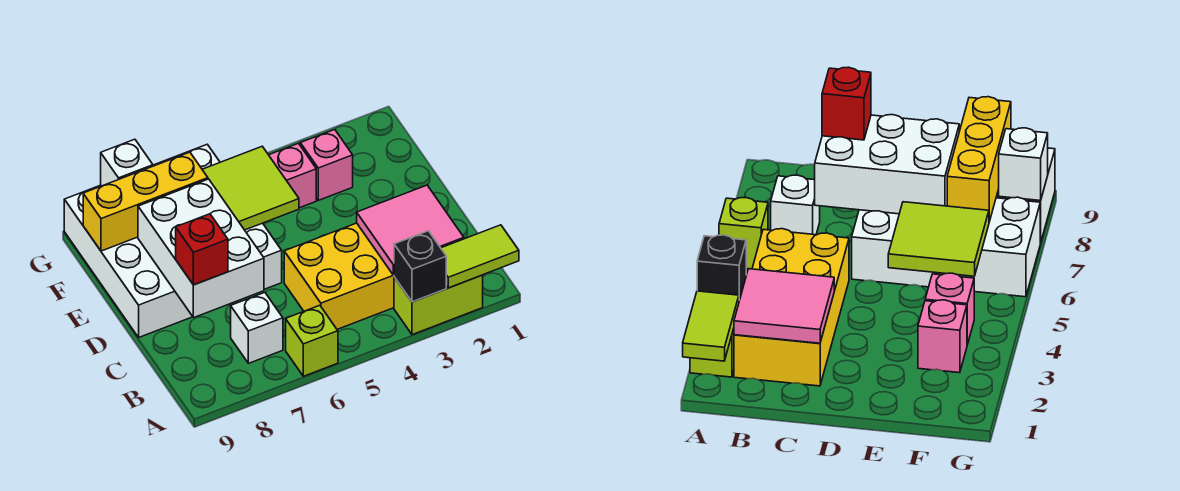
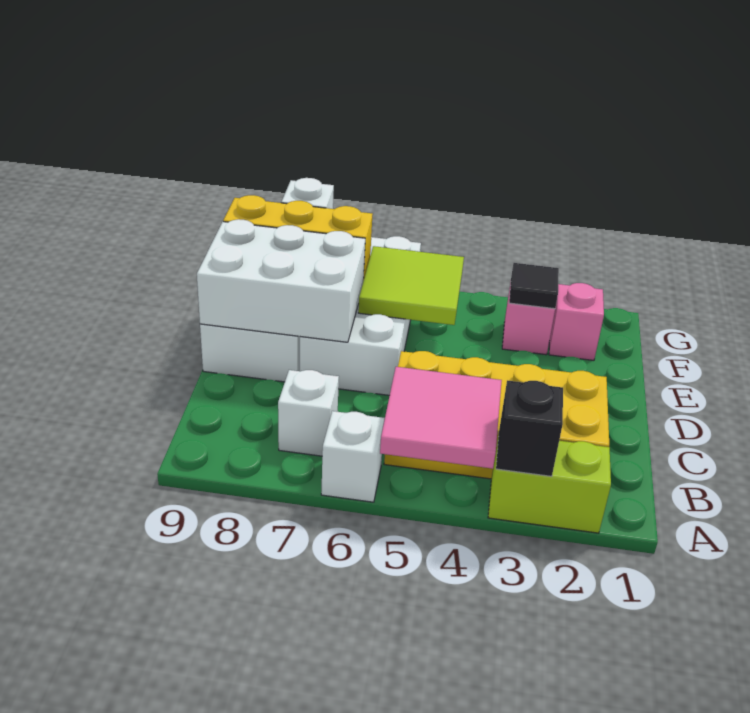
lime tile A1:A2 level 2 -> none
lime brick A6 level 1 -> white brick A6 level 1
pink tile B2:C3 level 2 -> pink tile A4:B5 level 2
white brick C7:E8 level 2 -> white brick D7:E9 level 2
red brick C8 level 3 -> none
none -> black tile F3 level 2
pink brick F4 level 1 -> pink brick F2 level 1

